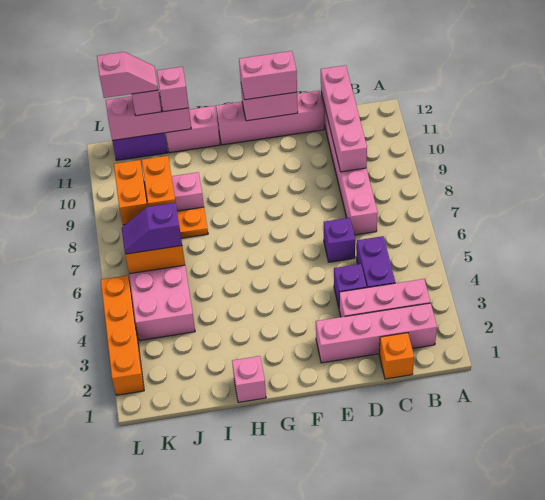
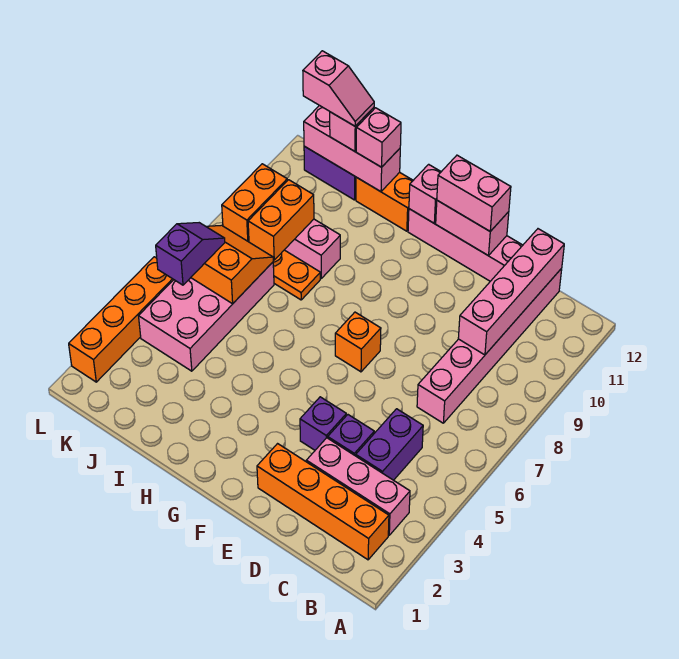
pink brick B2:E2 level 1 -> orange brick B2:E2 level 1
orange brick C1 level 1 -> orange brick F7 level 1
purple brick D6 level 1 -> purple brick E4 level 1
pink brick H1 level 1 -> pink brick G12 level 2
pink brick H12:I12 level 1 -> orange brick H12:I12 level 1
purple slope J6:K6 level 3 top J -> purple slope K5:K6 level 3 top 5

